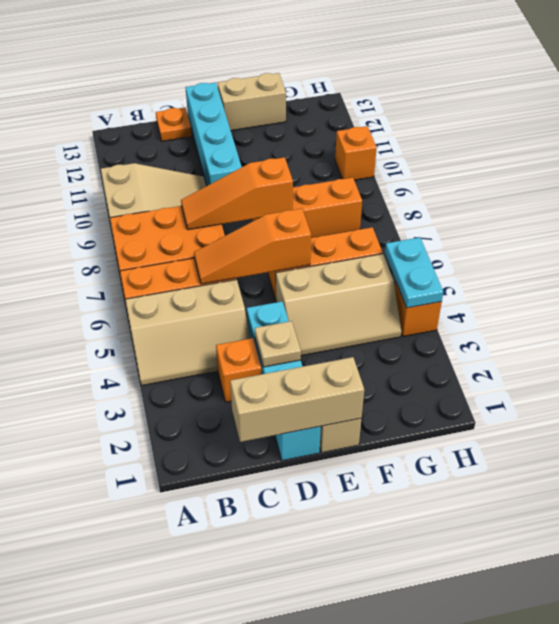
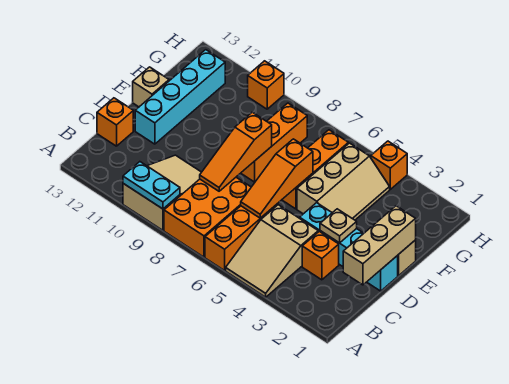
tan slope A4:C5 level 1 top 5 -> tan slope A4:C5 level 1 top C
orange plate C13 level 1 -> orange brick C13 level 1
cyan brick D10:D13 level 1 -> cyan brick D12:G12 level 1
tan brick E13:F13 level 1 -> tan brick E13 level 1
cyan plate H4:H5 level 2 -> cyan plate A9:A10 level 2

